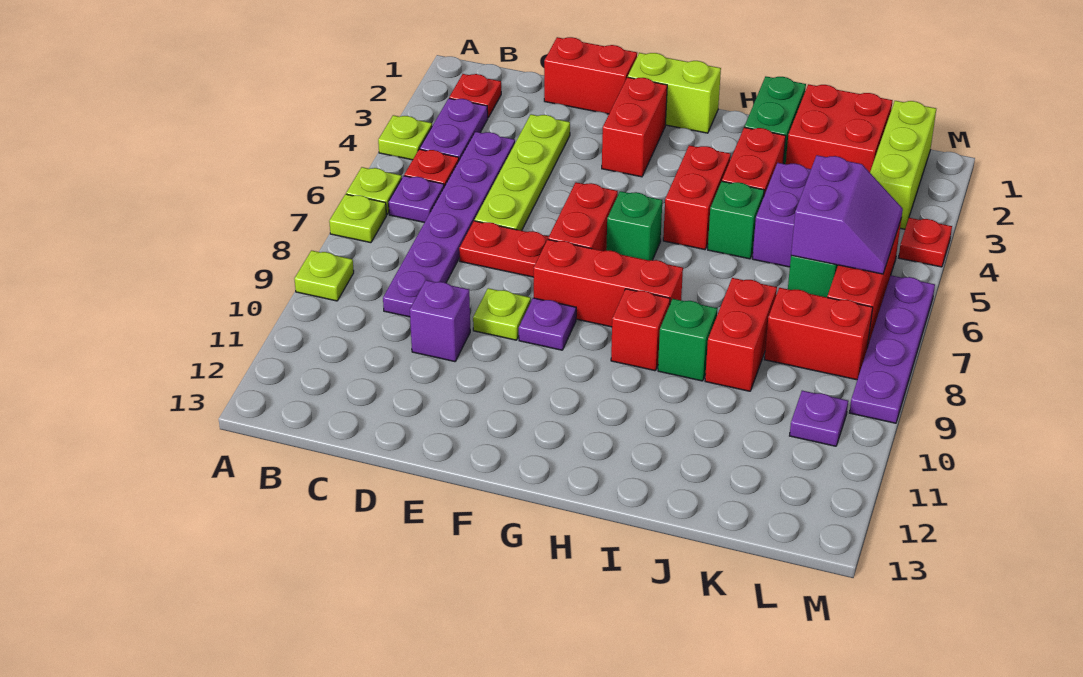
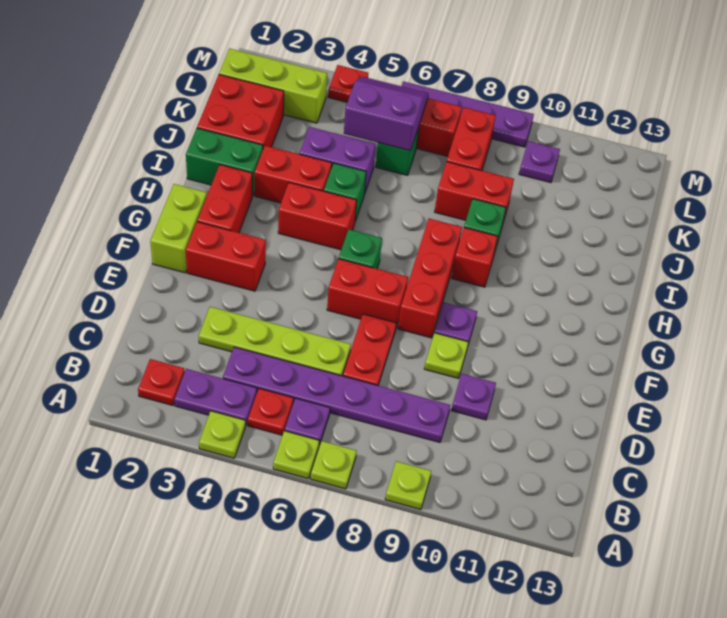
red brick D1:E1 level 1 -> red brick G2:H2 level 1
purple brick D10 level 1 -> purple plate D10 level 1

